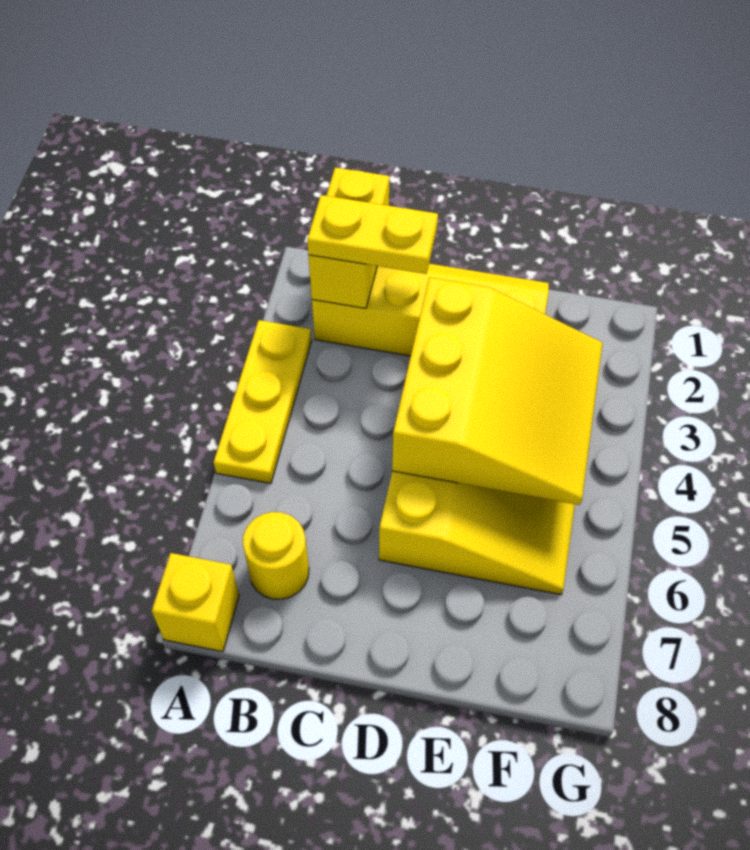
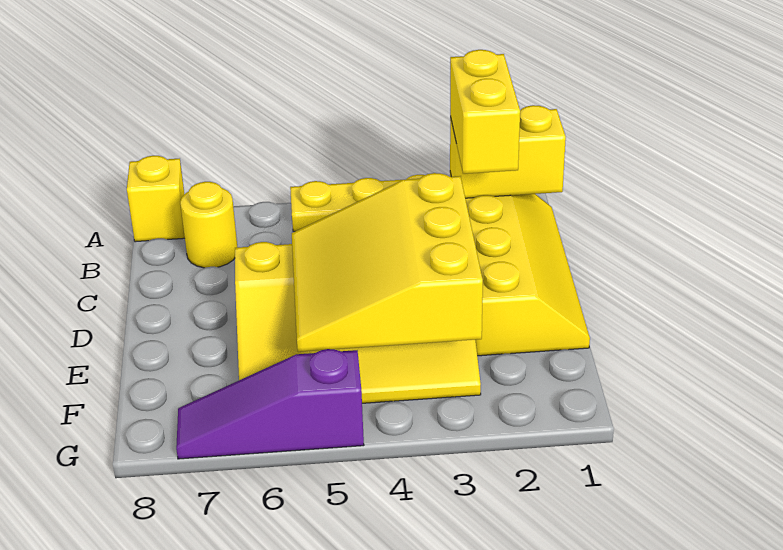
yellow plate B2:C2 level 3 -> yellow brick B2:C2 level 3
yellow slope D3:F5 level 2 top D -> yellow slope D3:F5 level 2 top 3
none -> purple slope G5:G7 level 1 top 5

